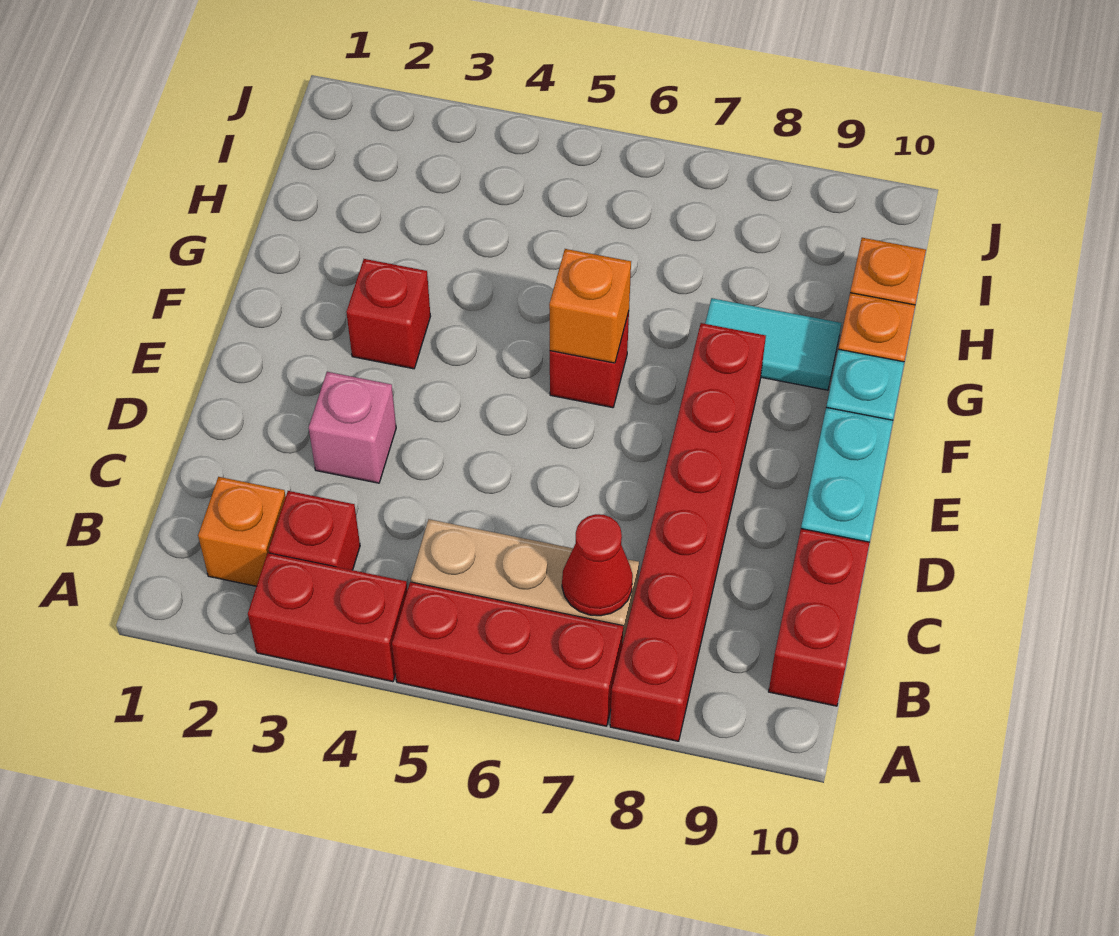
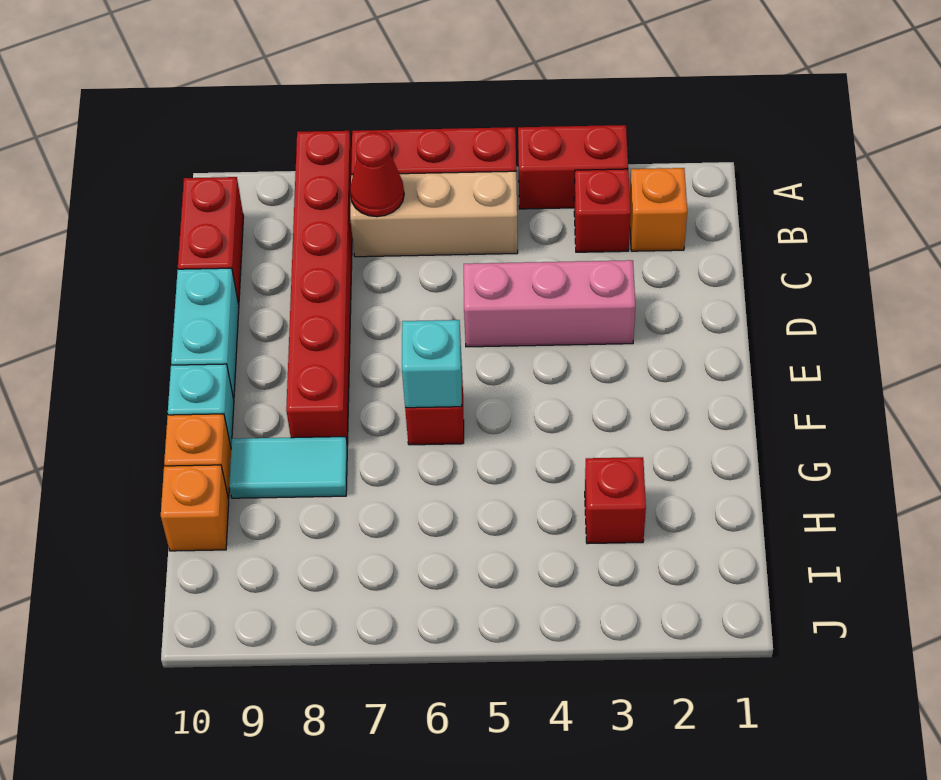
pink brick D3 level 1 -> pink brick D3:D5 level 1
red brick F3 level 1 -> red brick H3 level 1
orange brick F6 level 2 -> cyan brick F6 level 2

